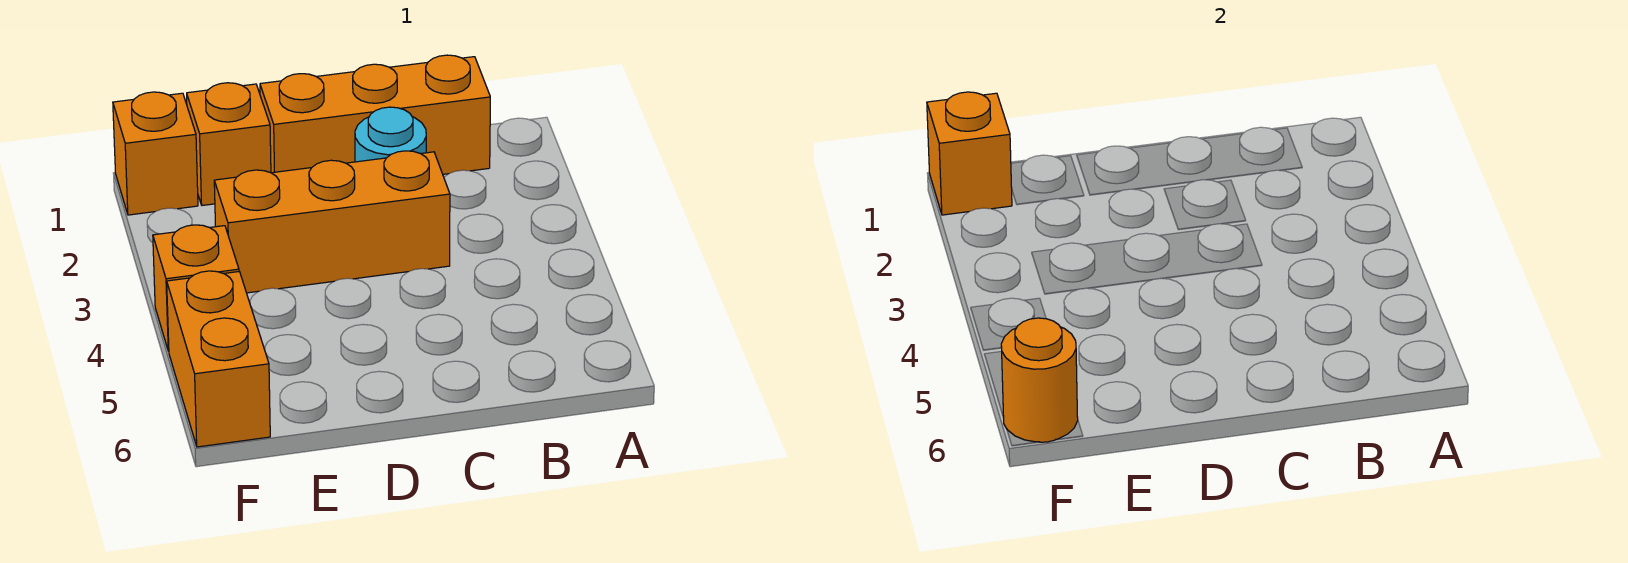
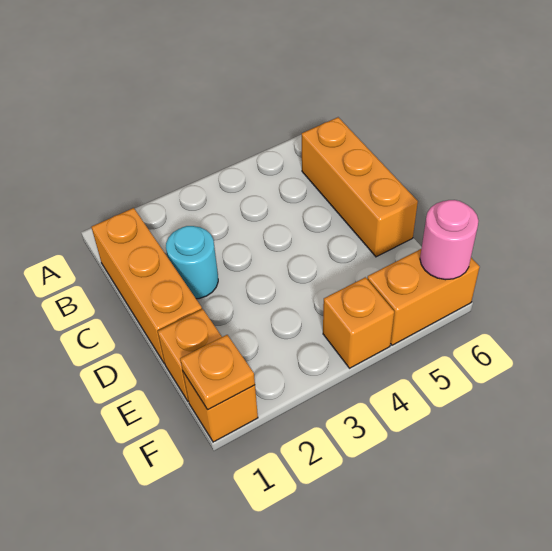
orange brick C3:E3 level 1 -> orange brick B6:D6 level 1
orange brick F1 level 2 -> orange plate F1 level 2
orange round brick F6 level 2 -> pink round brick F6 level 2

